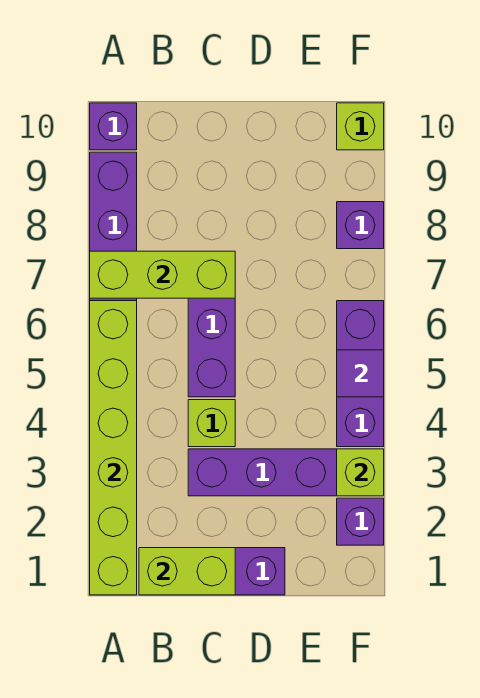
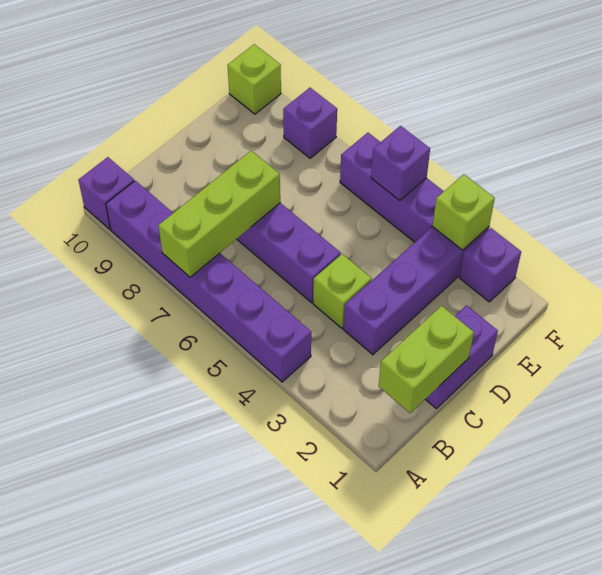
lime brick A1:A6 level 2 -> none
purple tile F5 level 2 -> purple brick F5 level 2

